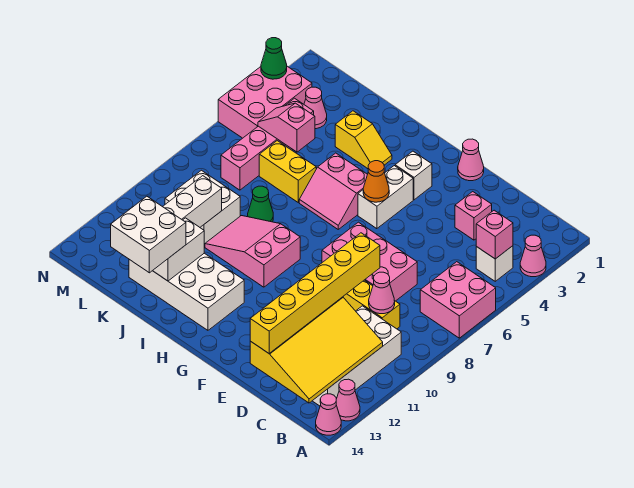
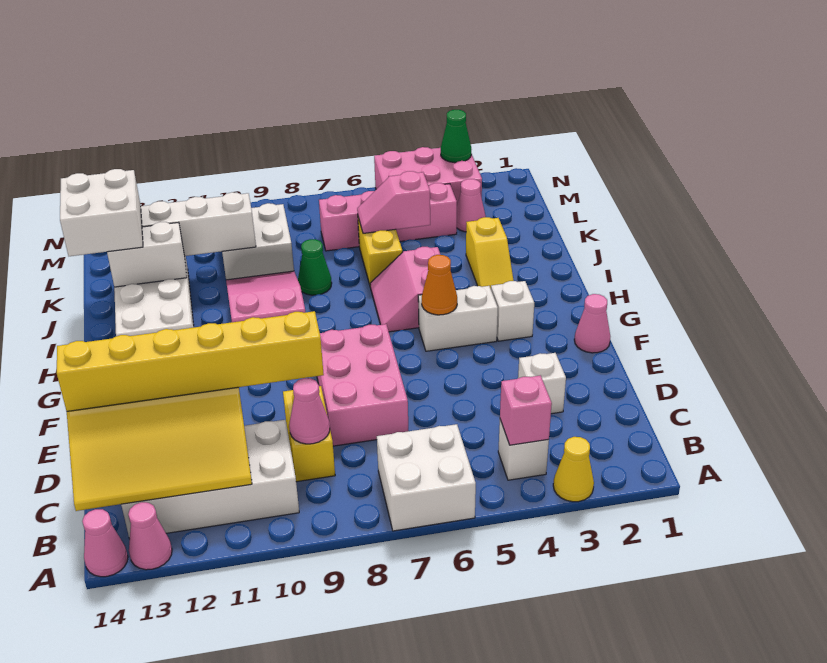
pink cone A3 level 1 -> yellow cone A3 level 1
pink brick A6:B7 level 1 -> white brick A6:B7 level 1
pink brick D3 level 1 -> white brick D3 level 1
pink slope K5:L5 level 2 top K -> pink slope K5:K6 level 2 top 5

